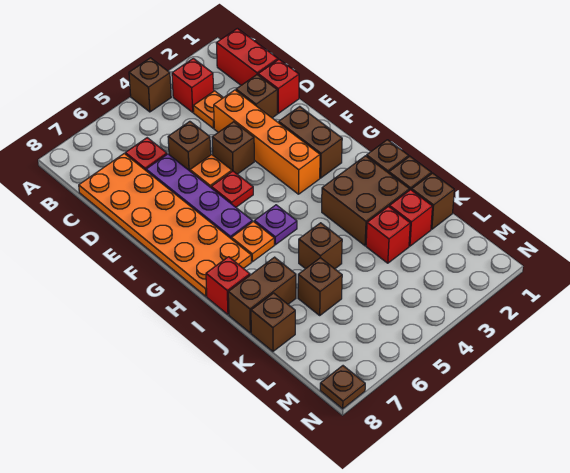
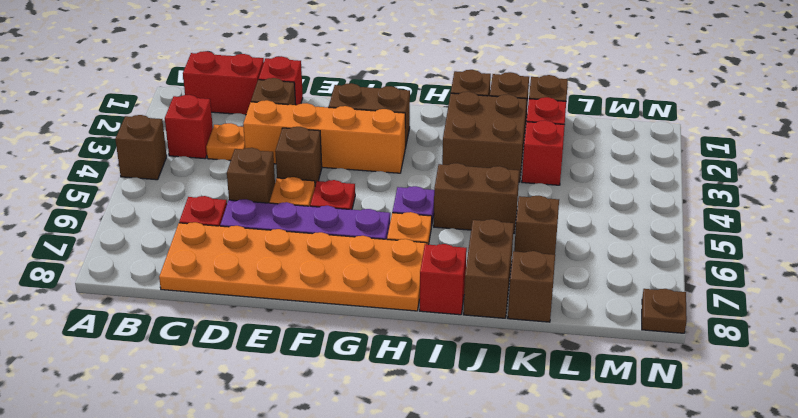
brown brick J5 level 1 -> brown brick I5:J5 level 1

